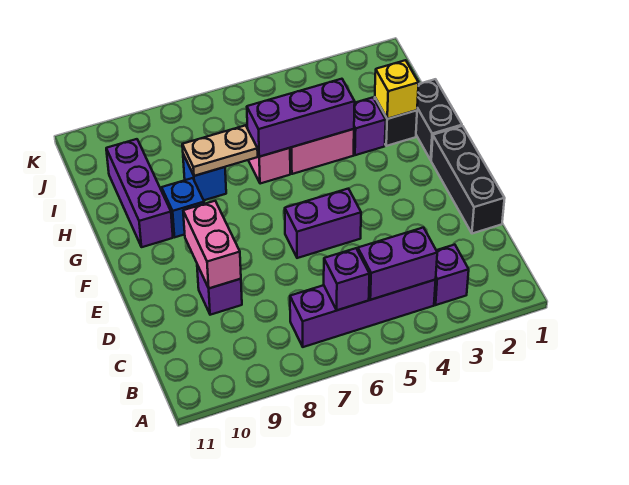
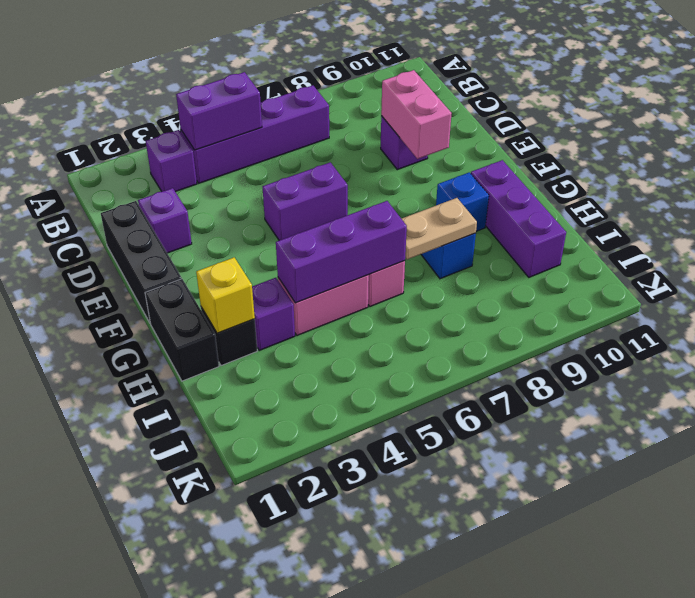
purple brick B6 level 2 -> purple brick D2 level 1

